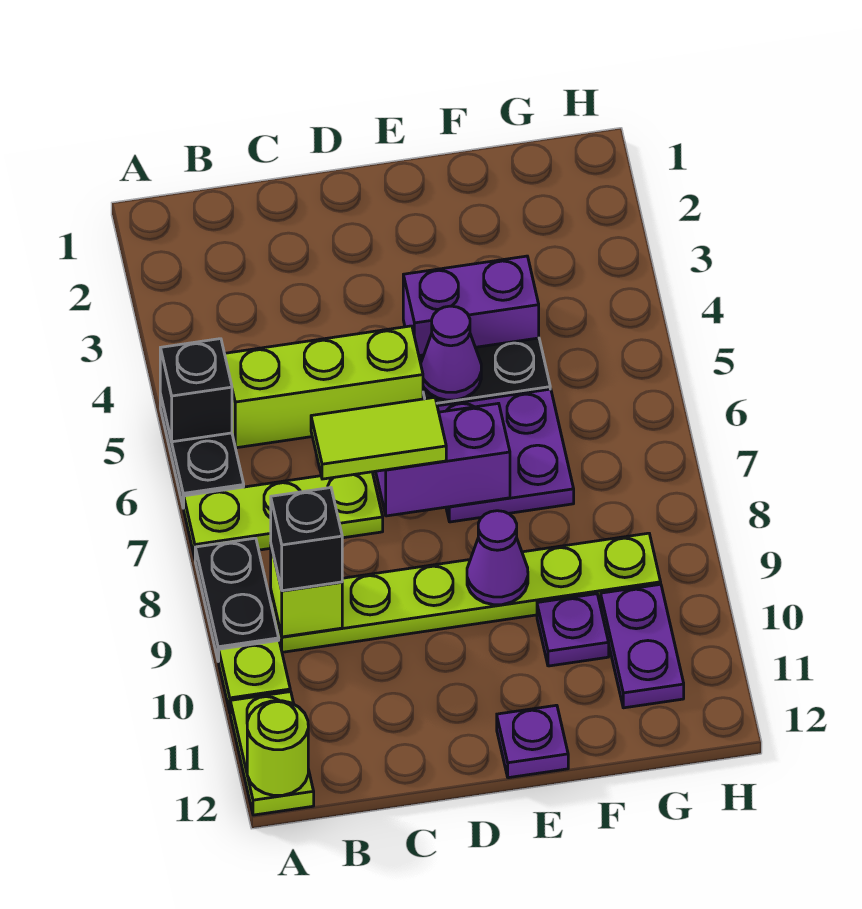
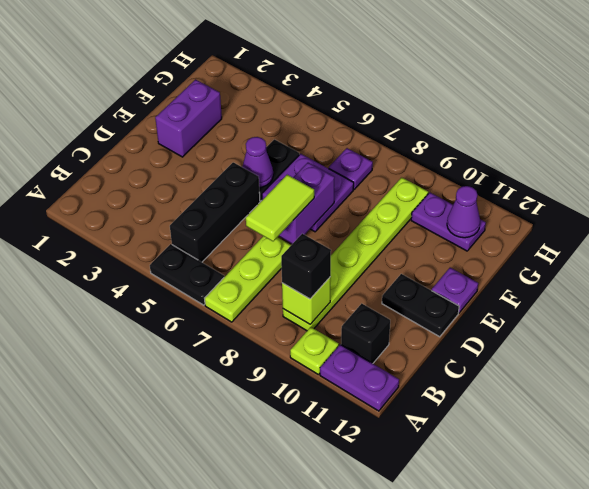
black brick A5 level 2 -> black brick B11 level 1
black plate A8:A9 level 1 -> black plate D11:D12 level 1
lime plate A11:A12 level 1 -> purple plate A11:A12 level 1
lime round brick A12 level 2 -> none
lime brick B5:D5 level 1 -> black brick B5:D5 level 1
purple brick E4:F4 level 1 -> purple brick E2:F2 level 1
purple cone E9 level 2 -> purple cone G11 level 2
purple plate F10 level 1 -> purple plate G7 level 1

